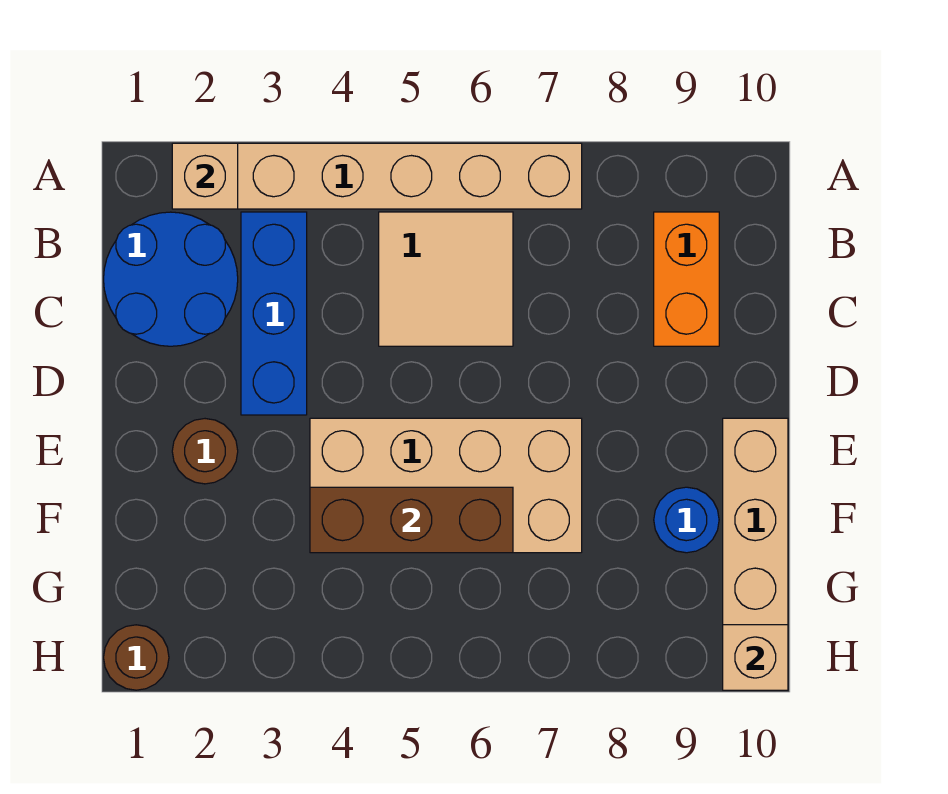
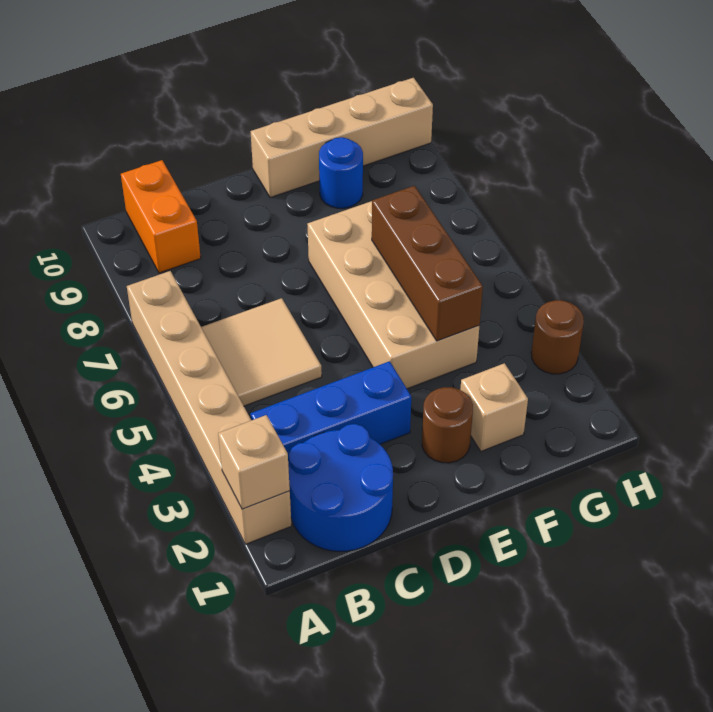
orange brick B9:C9 level 1 -> orange brick B9:B10 level 1
brown round brick H1 level 1 -> brown round brick H3 level 1
tan brick H10 level 2 -> tan brick F2 level 1

